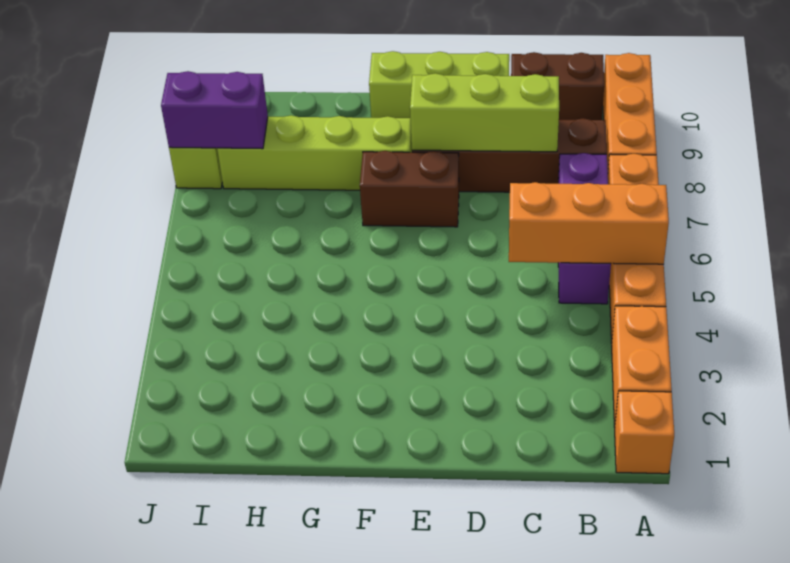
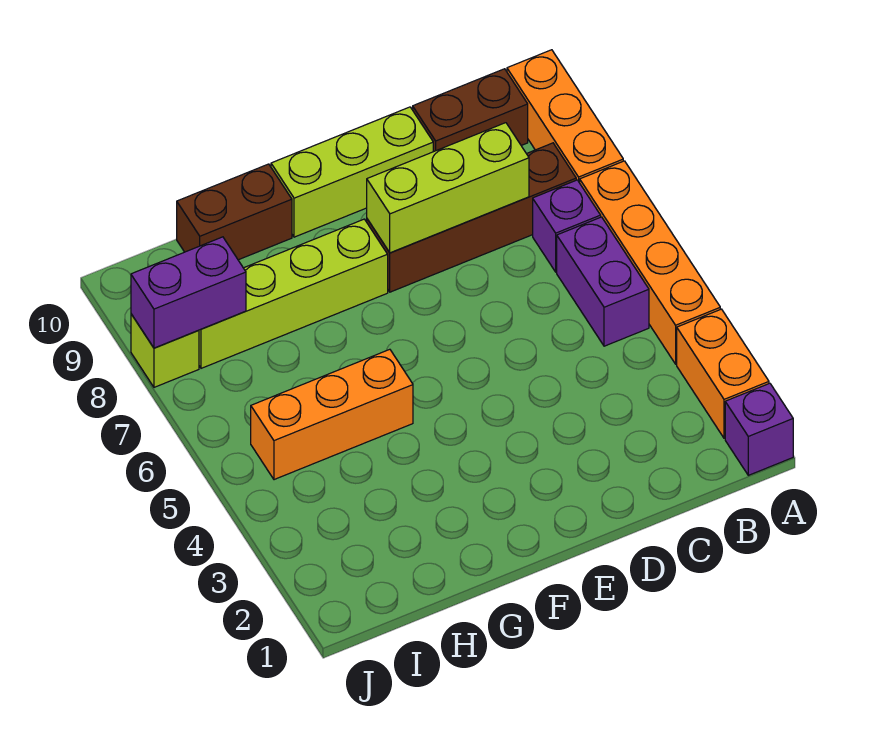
orange brick A1 level 1 -> purple brick A1 level 1
orange brick A5:C5 level 2 -> orange brick G5:I5 level 1
brown brick E7:F7 level 1 -> brown brick G10:H10 level 1

